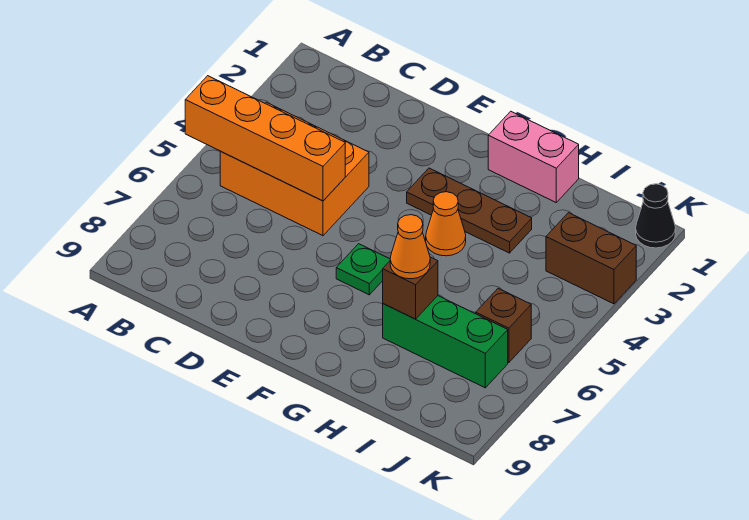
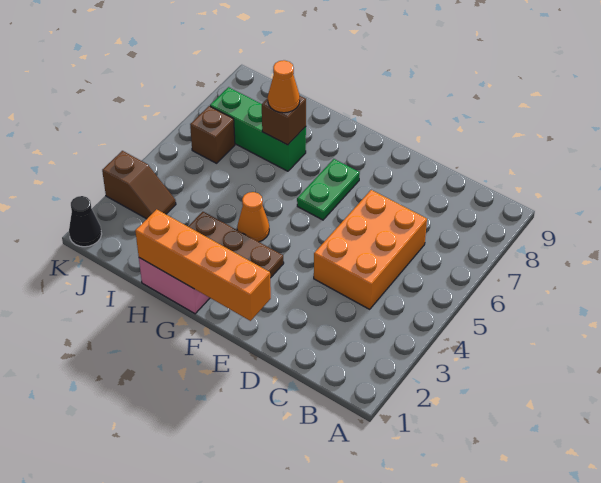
orange brick A5:D5 level 2 -> orange brick E1:H1 level 2
orange brick B4:D5 level 1 -> orange brick C4:D6 level 1
green plate F6 level 1 -> green plate F6:F7 level 1
brown brick J3:K3 level 1 -> brown slope J3:K3 level 1 top K

